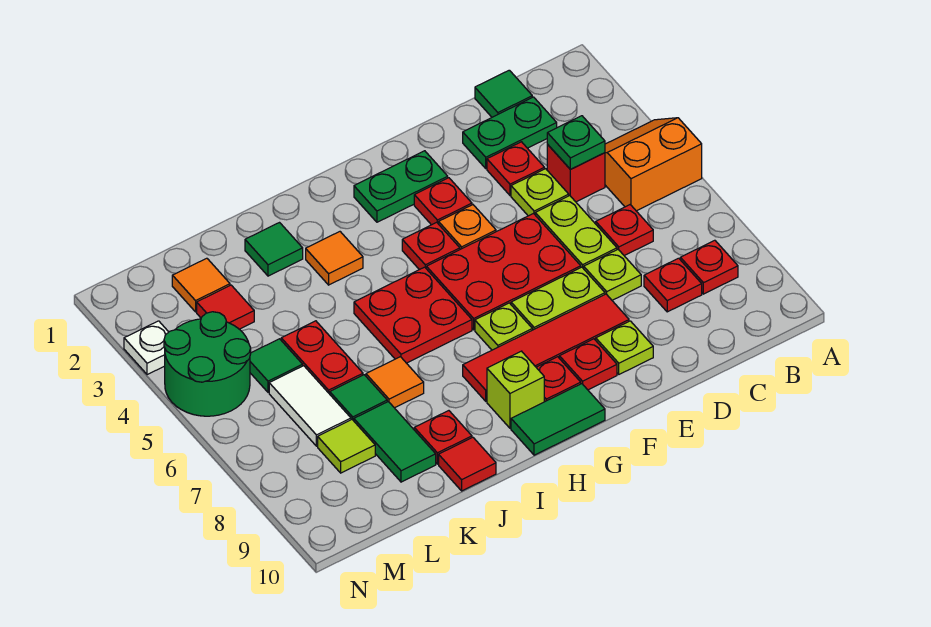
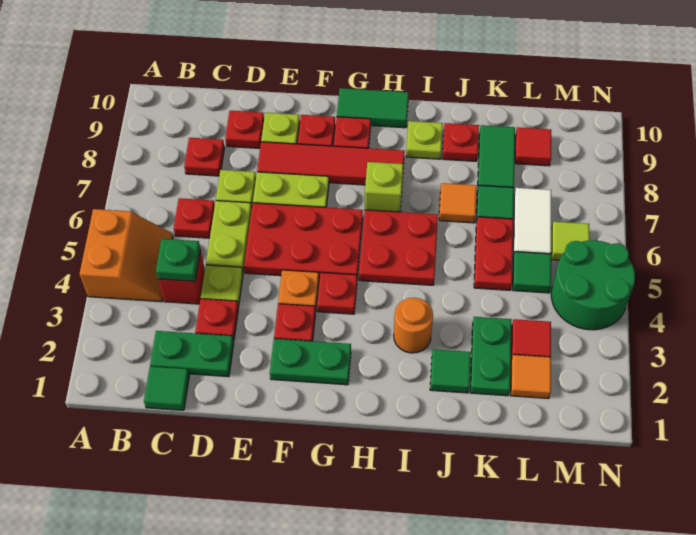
orange slope A4:B5 level 1 top 5 -> orange slope A4:B5 level 1 top A
red plate B8 level 1 -> red plate D9 level 1
lime plate G7 level 1 -> lime plate I9 level 1
lime brick H9 level 1 -> lime brick H7 level 1
orange tile I3 level 1 -> orange round brick I3 level 1
red tile J10 level 1 -> red tile L9 level 1
none -> green plate K2:K3 level 1
lime tile L8 level 1 -> lime tile M6 level 1
white plate N3 level 1 -> none

